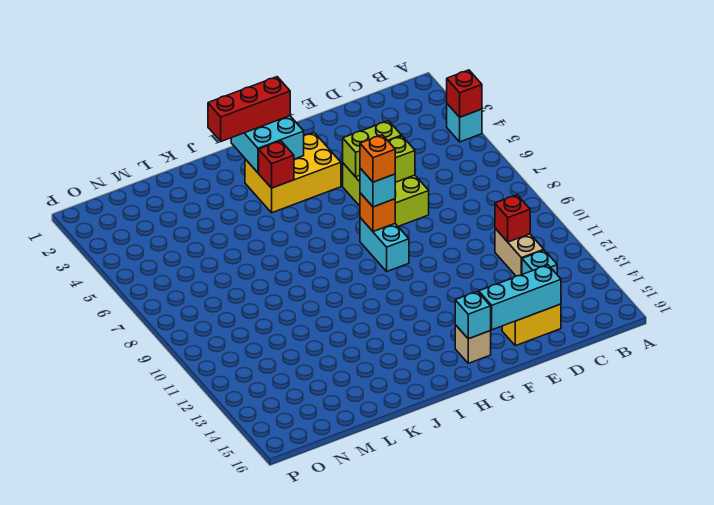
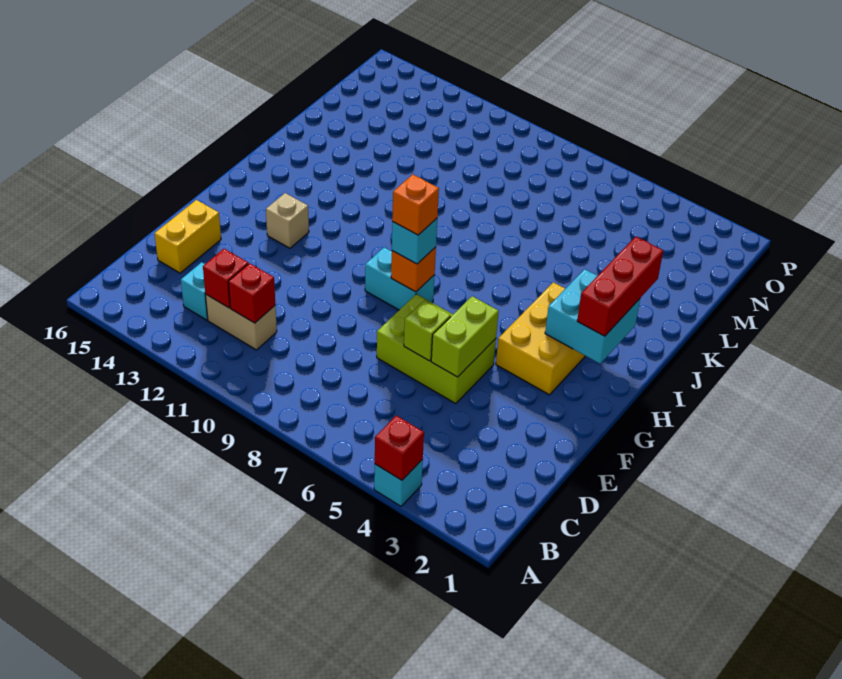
cyan brick D15:F15 level 2 -> none
tan brick G15 level 1 -> tan brick G13 level 1
cyan brick G15 level 2 -> none
red brick I4 level 2 -> red brick C12 level 2

